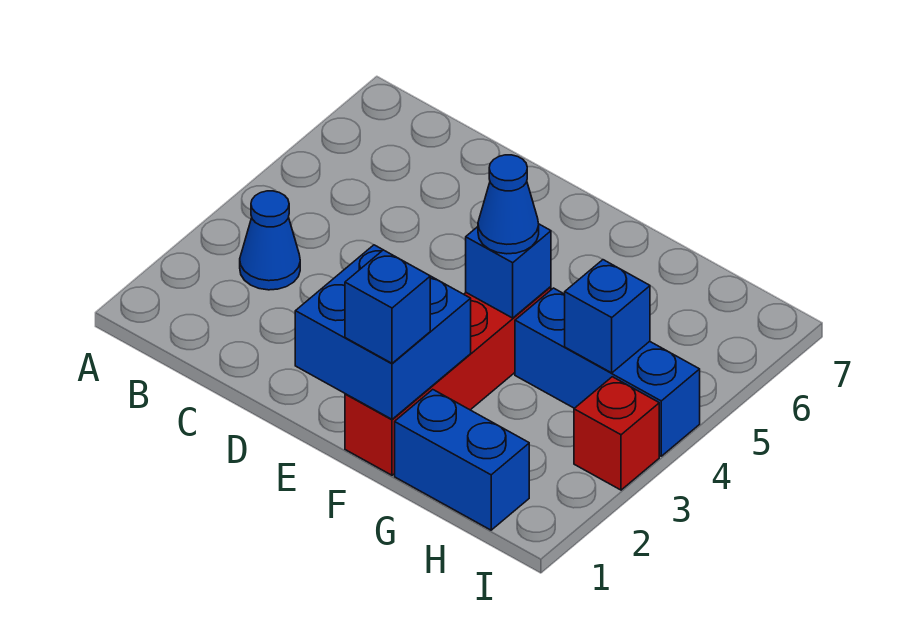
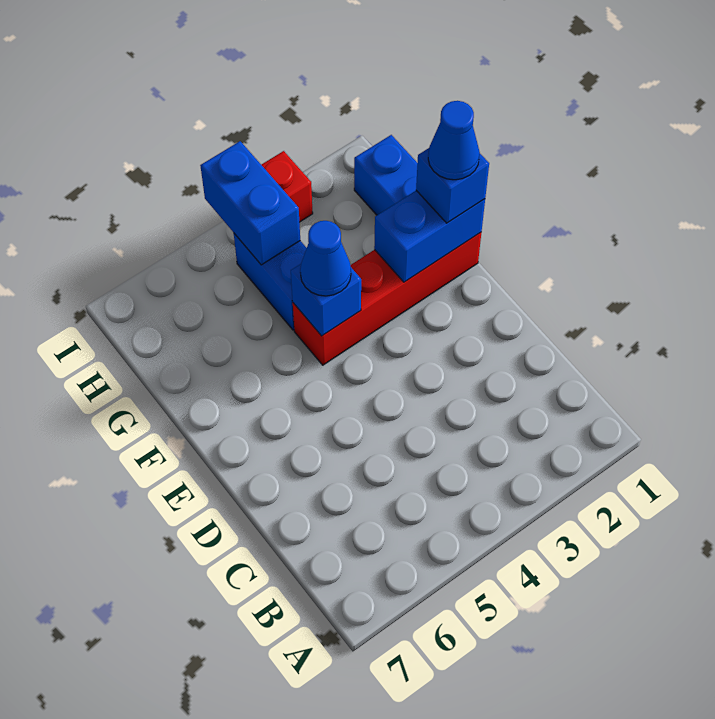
blue cone B3 level 1 -> blue cone F1 level 4
blue brick E1:F2 level 2 -> blue brick F1:F2 level 2
blue brick G4:I4 level 1 -> blue brick G4:H4 level 1
blue brick H4 level 2 -> blue brick H4:I4 level 2

